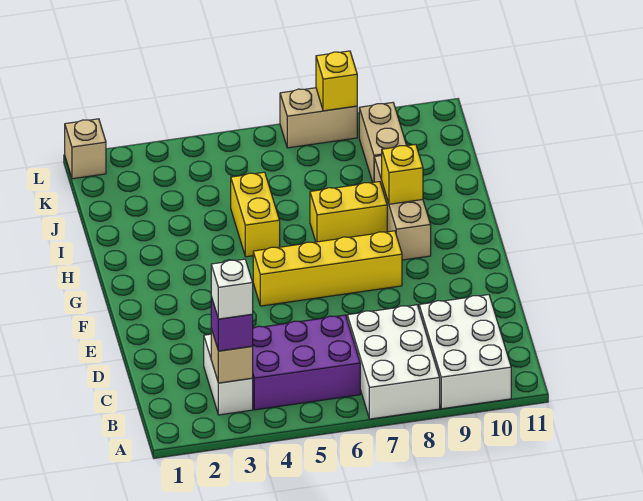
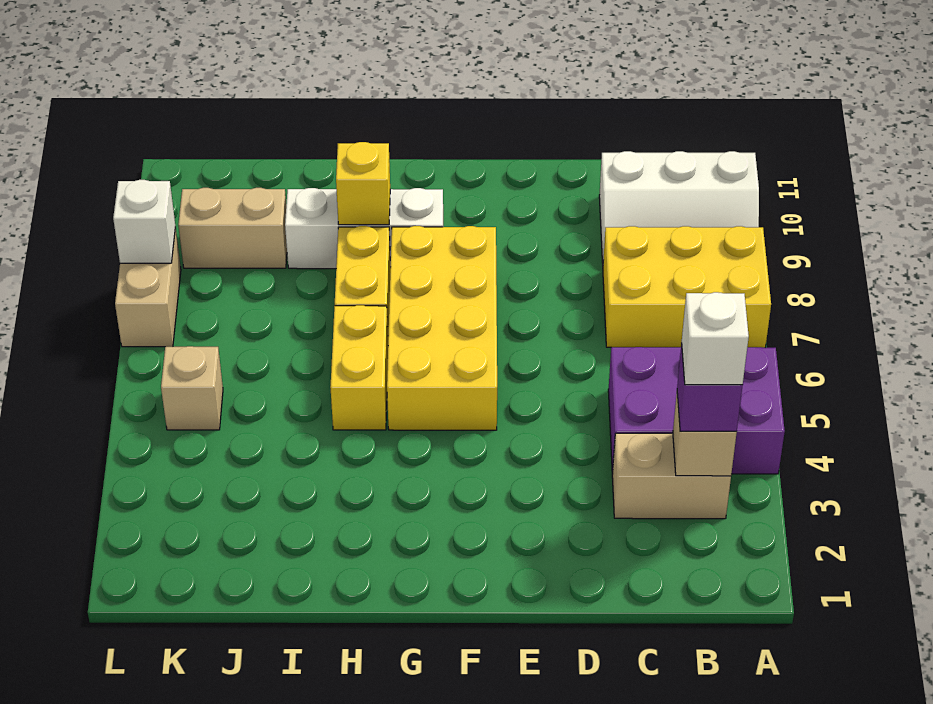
white brick A7:C8 level 1 -> yellow brick A7:C8 level 1
white brick A9:C10 level 1 -> white slope A9:C10 level 1 top 10
white brick B3:C3 level 1 -> tan brick B3:C3 level 1
purple brick B4:C6 level 1 -> purple brick A4:C5 level 1
yellow brick F5:F8 level 1 -> yellow brick F5:G8 level 1
tan brick G9:I9 level 1 -> white brick G9:I9 level 1
yellow brick H5:I5 level 1 -> yellow brick H5:H6 level 1
tan brick L1 level 1 -> tan brick K5 level 1
yellow brick L8 level 2 -> white brick L8 level 2

